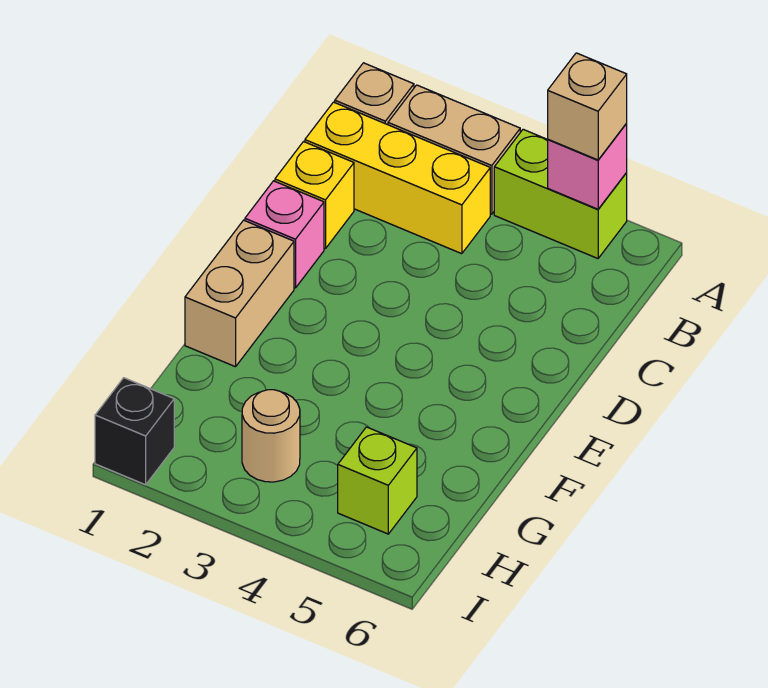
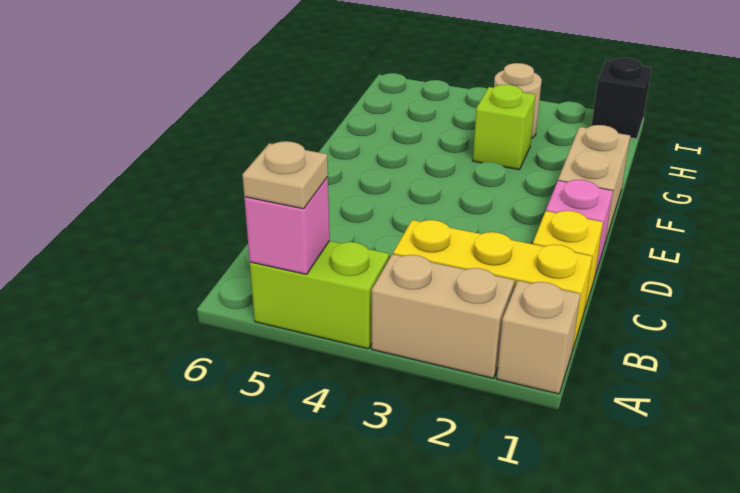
tan brick A5 level 3 -> tan plate A5 level 3
lime brick H5 level 1 -> lime brick G3 level 1

